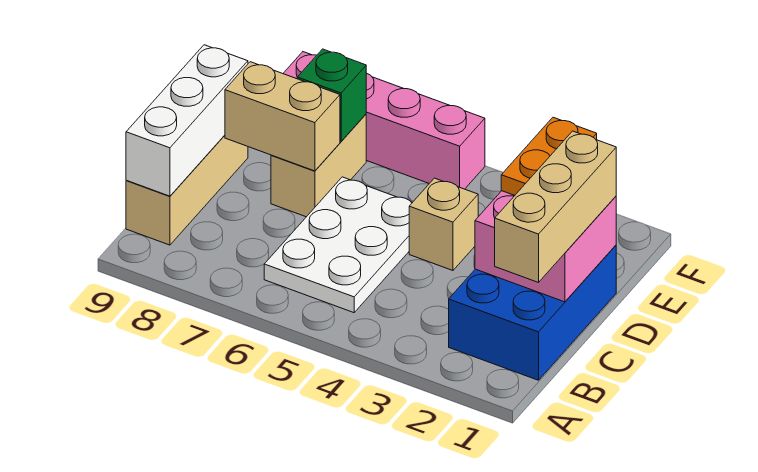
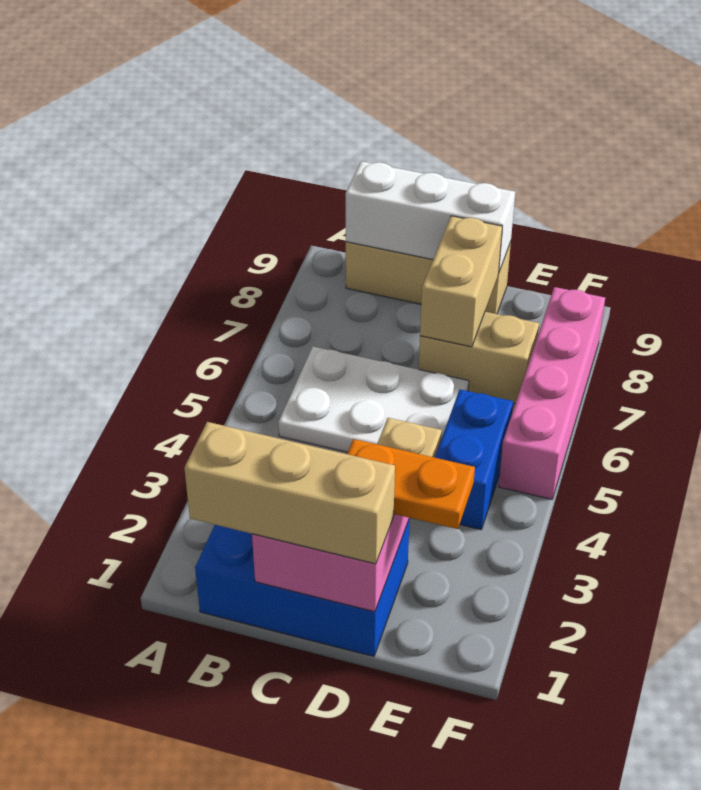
none -> blue brick E4:E5 level 1
green brick E7 level 2 -> none

